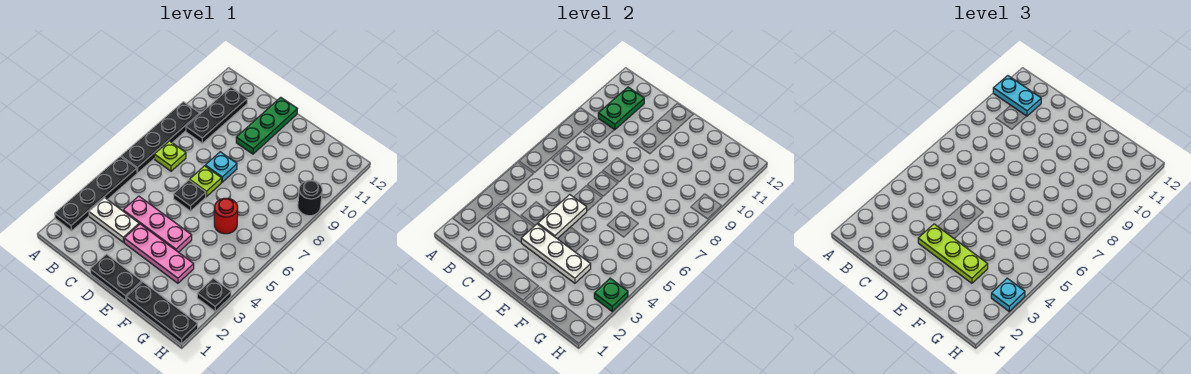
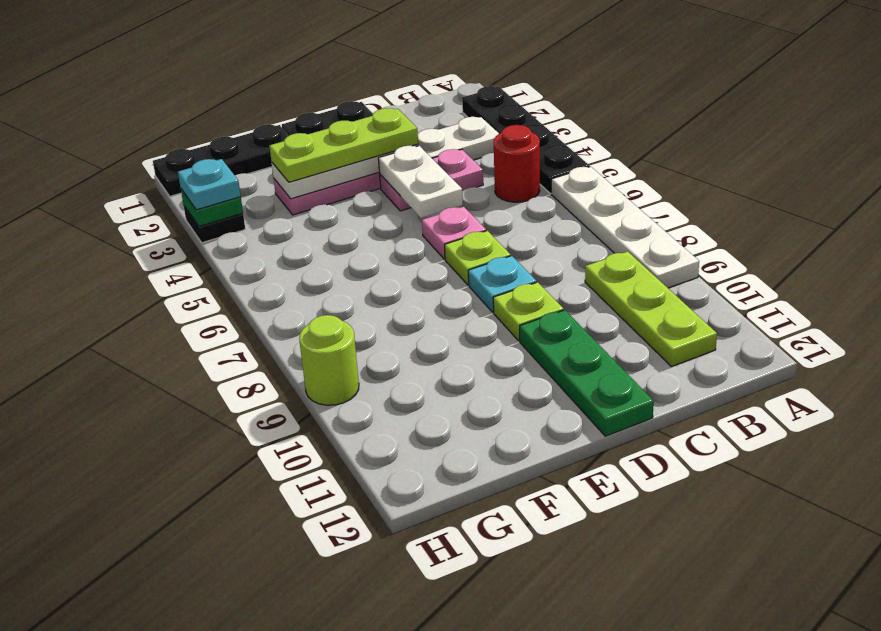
black plate A6:A9 level 1 -> white plate A6:A9 level 1
cyan plate A11:B11 level 3 -> none
lime plate B7 level 1 -> lime plate D9 level 1
black plate B9:B11 level 1 -> lime plate B9:B11 level 1
green plate B10:B11 level 2 -> none
pink plate C4:E4 level 1 -> pink plate C4:D4 level 1
black plate D6 level 1 -> pink plate D6 level 1
red round brick F6 level 1 -> red round brick B5 level 1
black round brick H9 level 1 -> lime round brick H9 level 1

